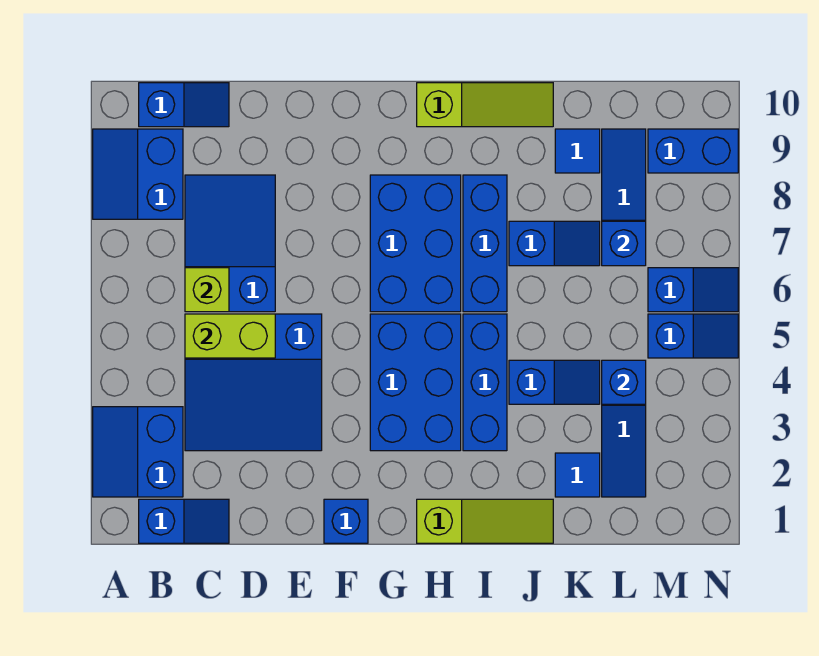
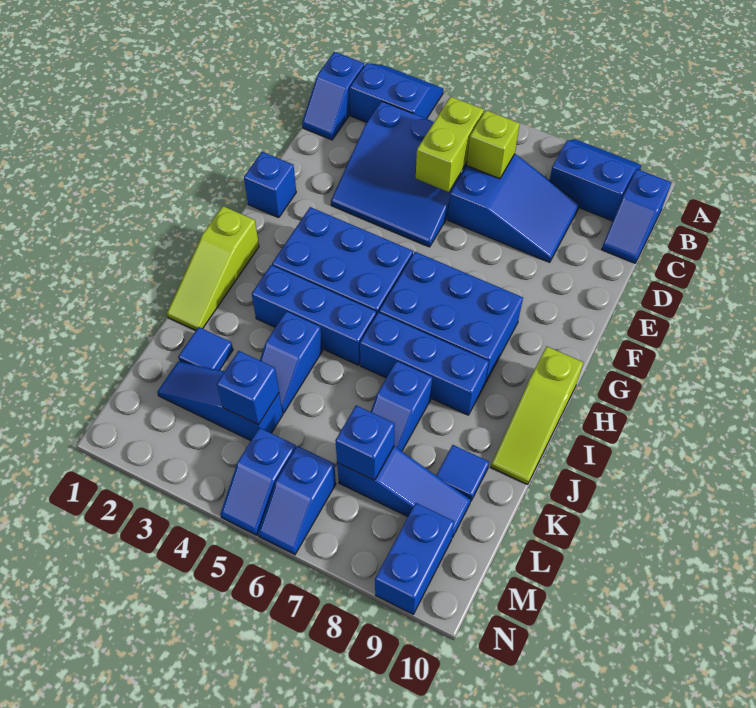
blue slope C3:E5 level 1 top 5 -> blue slope C3:E5 level 1 top C

